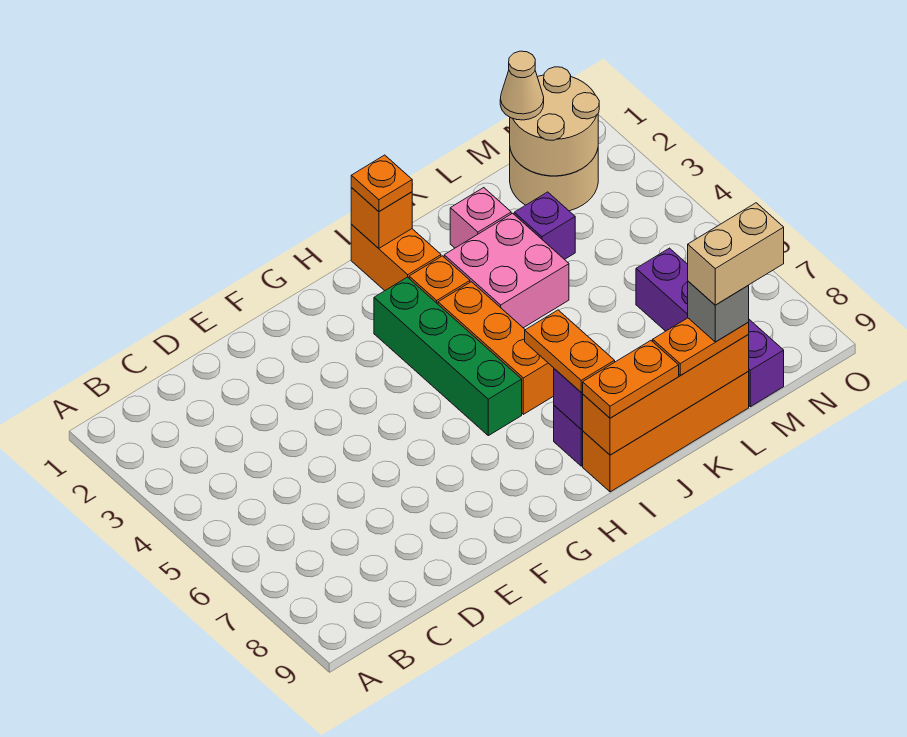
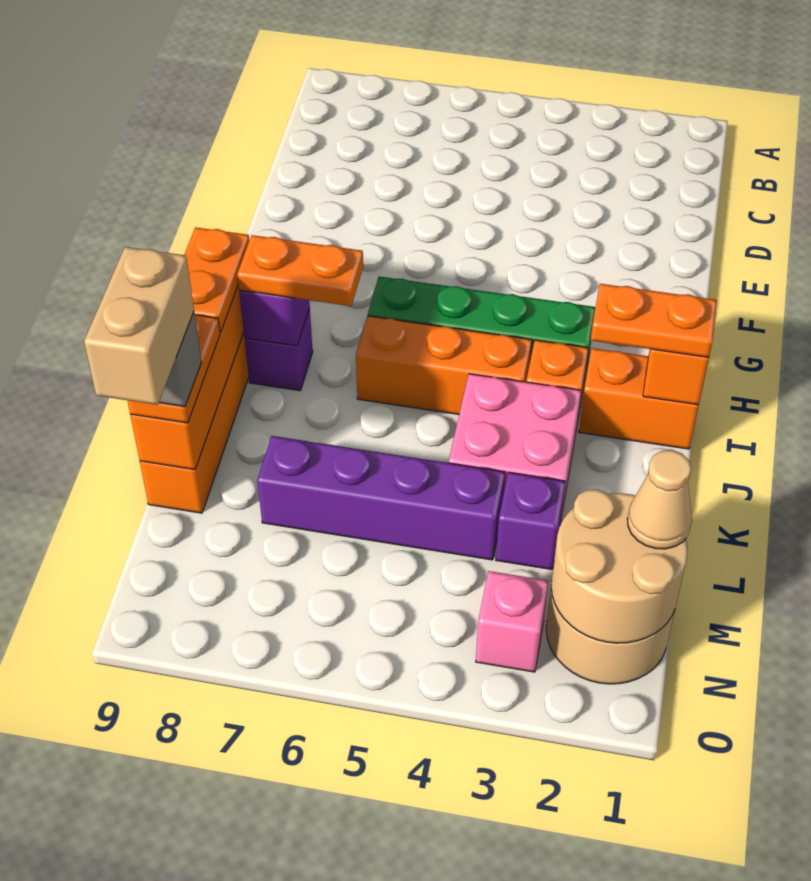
orange plate I1 level 3 -> orange plate I1:I2 level 3
pink brick K2 level 1 -> pink brick N3 level 1
purple brick M6:M9 level 1 -> purple brick L4:L7 level 1

